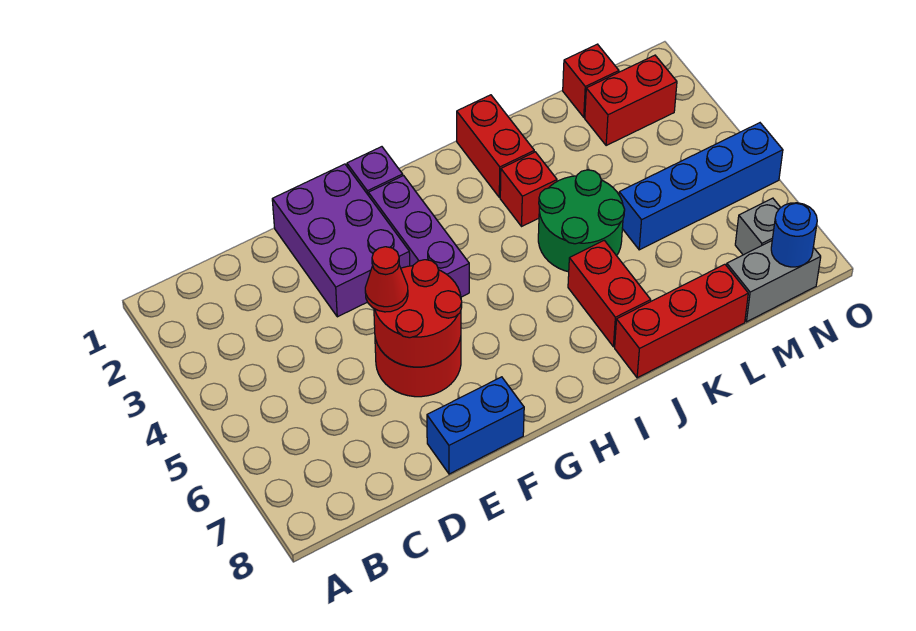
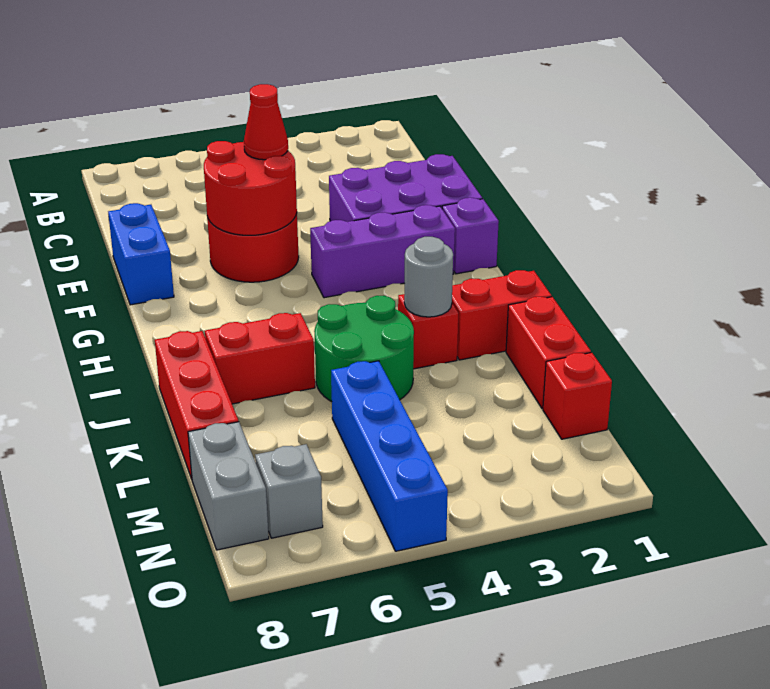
none -> grey round brick J3 level 2
red brick M2:N2 level 1 -> red brick K1:L1 level 1
blue round brick N8 level 2 -> none

